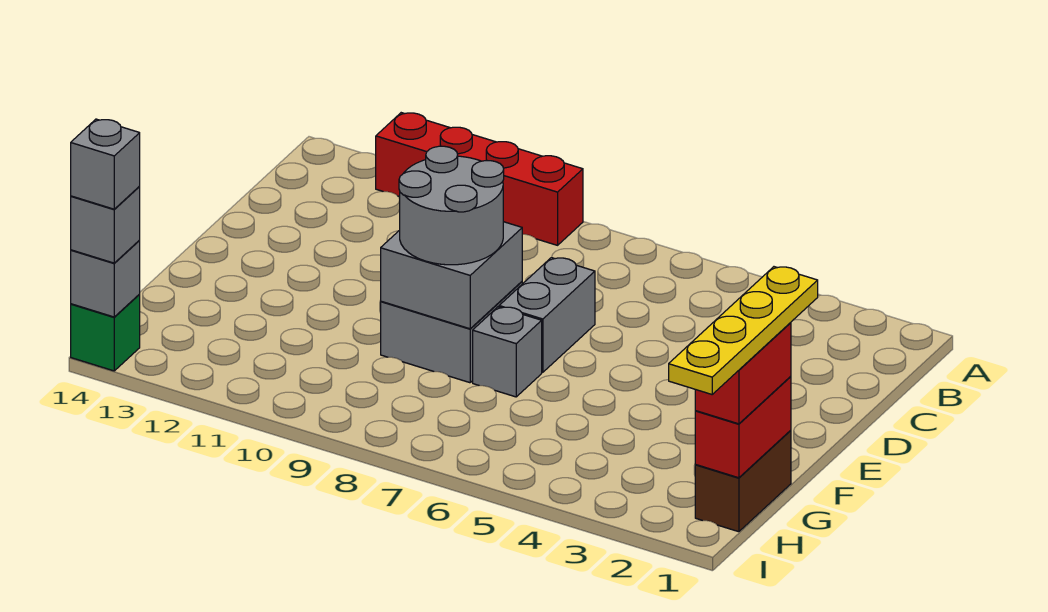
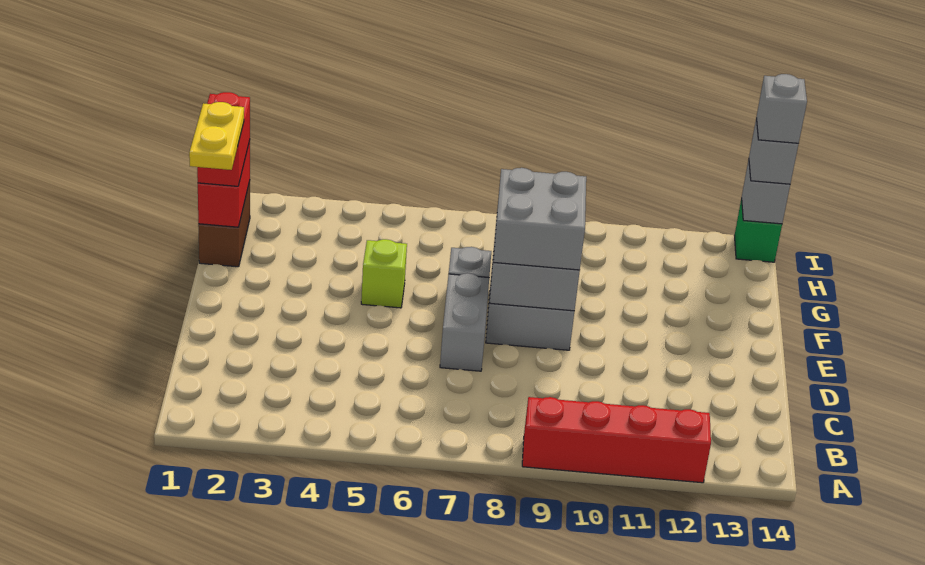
grey round brick E8:F9 level 3 -> grey brick E8:F9 level 3
yellow plate F1:I1 level 4 -> yellow plate F1:G1 level 4
none -> lime brick F5 level 1

